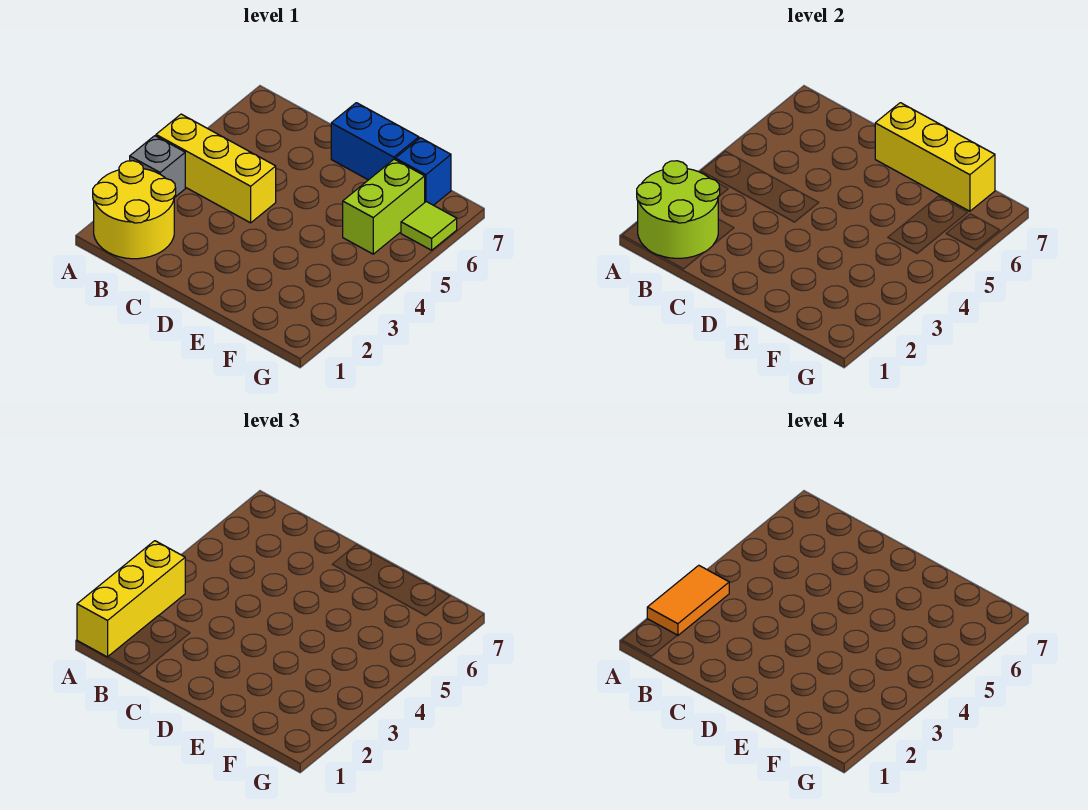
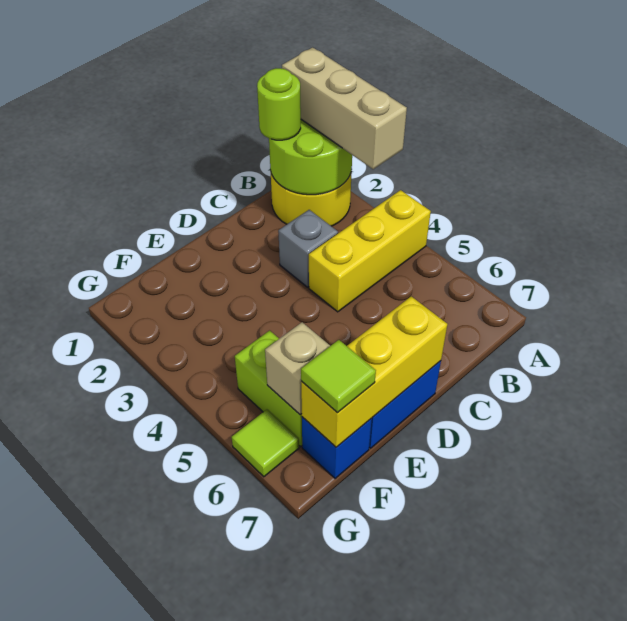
yellow brick A1:A3 level 3 -> tan brick A1:A3 level 3
orange tile A2:A3 level 4 -> none
grey brick A3 level 1 -> grey brick C3 level 1
none -> lime round brick B1 level 3
none -> tan brick F6 level 2
none -> lime tile F7 level 3

